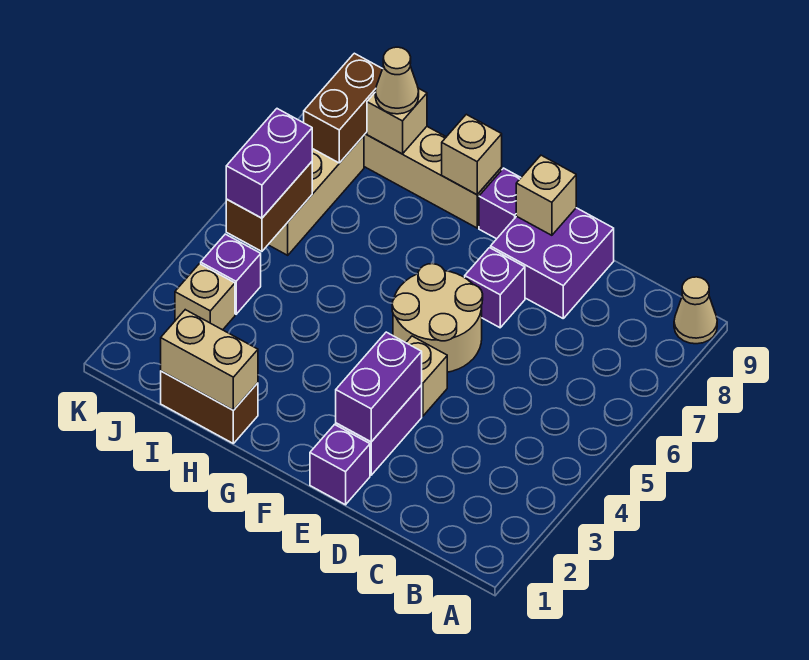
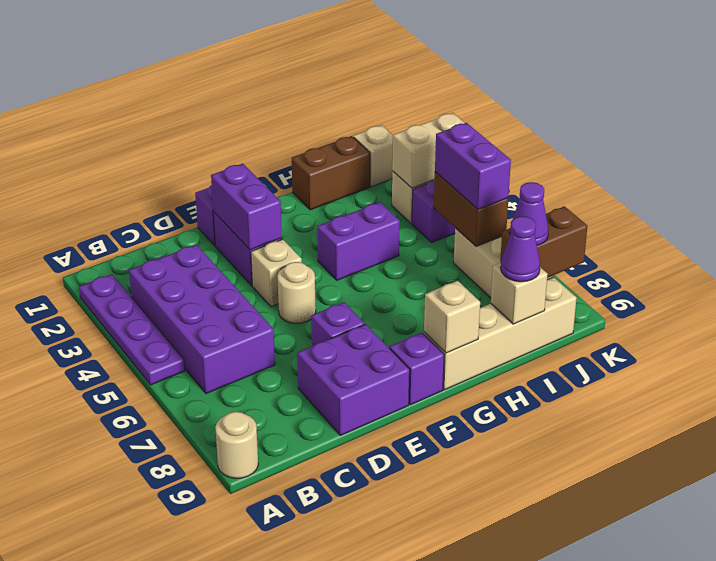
none -> purple plate A2:A5 level 1
tan cone A9 level 1 -> tan round brick A9 level 1
none -> purple brick B3:C6 level 1
tan round brick E5:F6 level 1 -> tan round brick E5 level 1
tan brick E9 level 2 -> tan brick J1 level 1
none -> purple brick G4:H4 level 1
tan brick H1:I1 level 2 -> tan brick J3:K3 level 2
tan cone I9 level 3 -> purple cone I9 level 3
brown brick J8:J9 level 2 -> brown brick J8:K8 level 2
none -> purple cone J8 level 3

